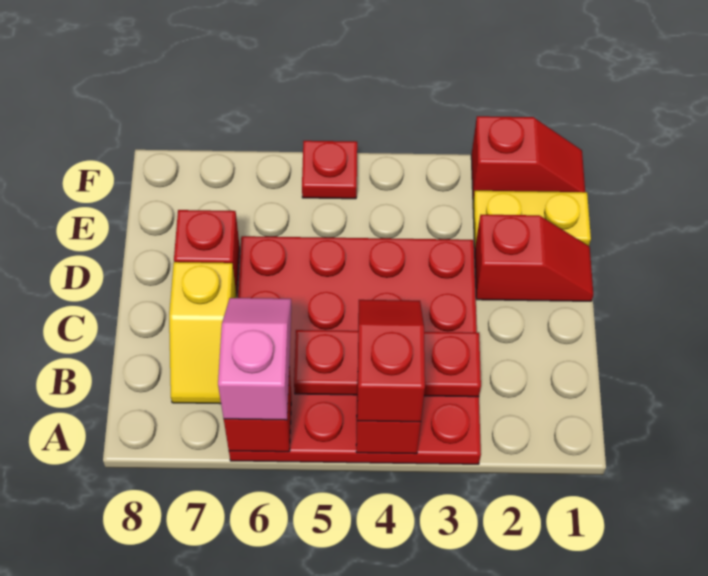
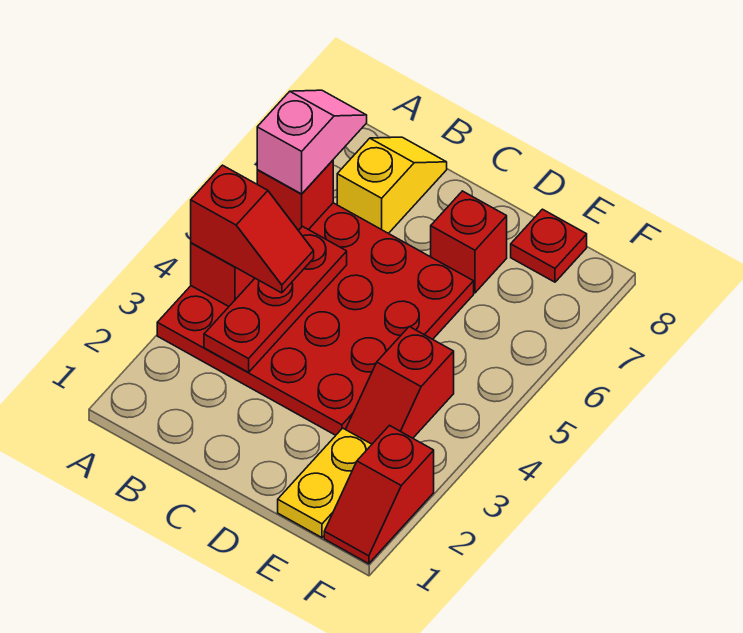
pink slope A6:B6 level 3 top A -> pink slope A6:A7 level 3 top 6
yellow slope B7:C7 level 1 top C -> yellow slope B7:B8 level 1 top 7
red slope D1:D2 level 1 top 2 -> red slope E3:E4 level 1 top 4
red plate F5 level 1 -> red plate E8 level 1

